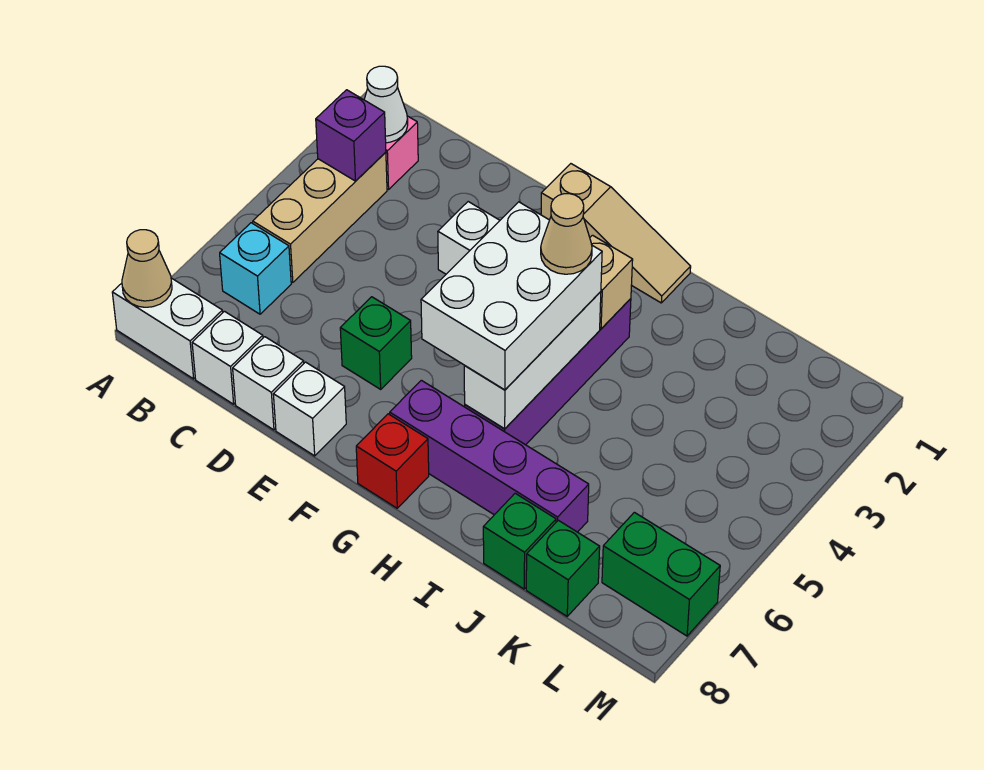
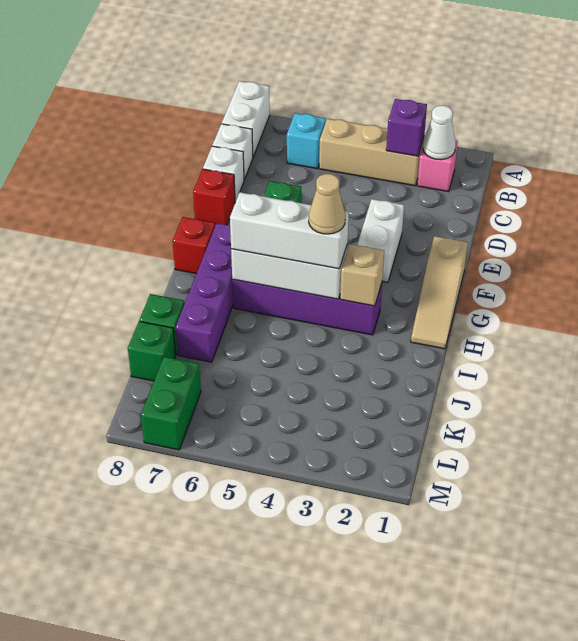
tan cone A8 level 2 -> none
white brick E8 level 1 -> red brick E8 level 1
white brick G4:H6 level 3 -> white brick H4:H6 level 3

